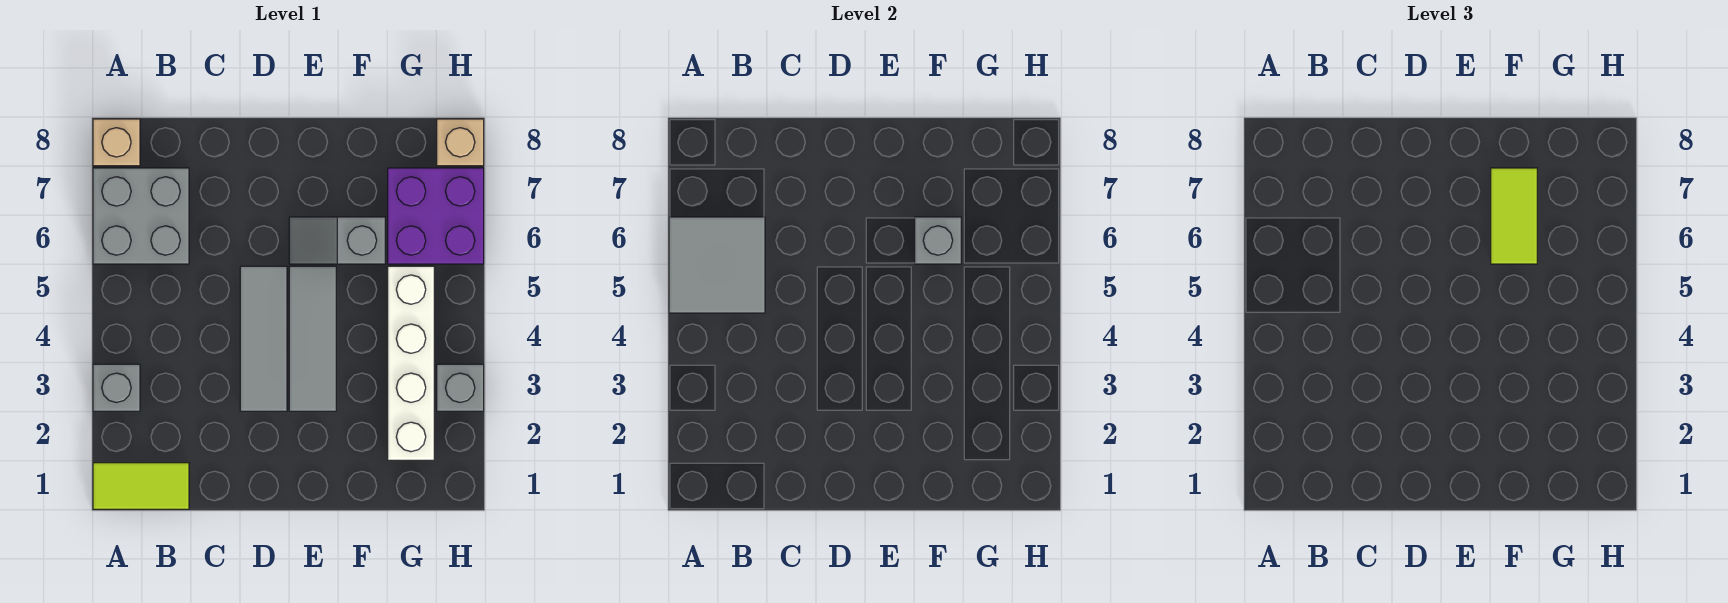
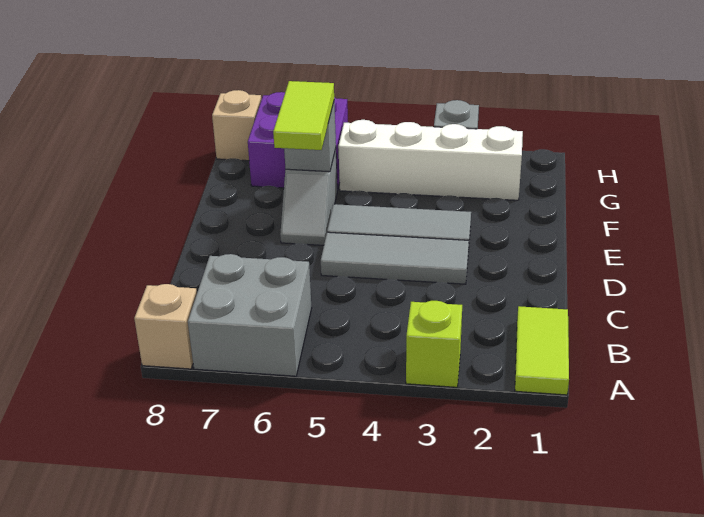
grey brick A3 level 1 -> lime brick A3 level 1
grey tile A5:B6 level 2 -> none
lime tile F6:F7 level 3 -> lime tile E6:F6 level 3

